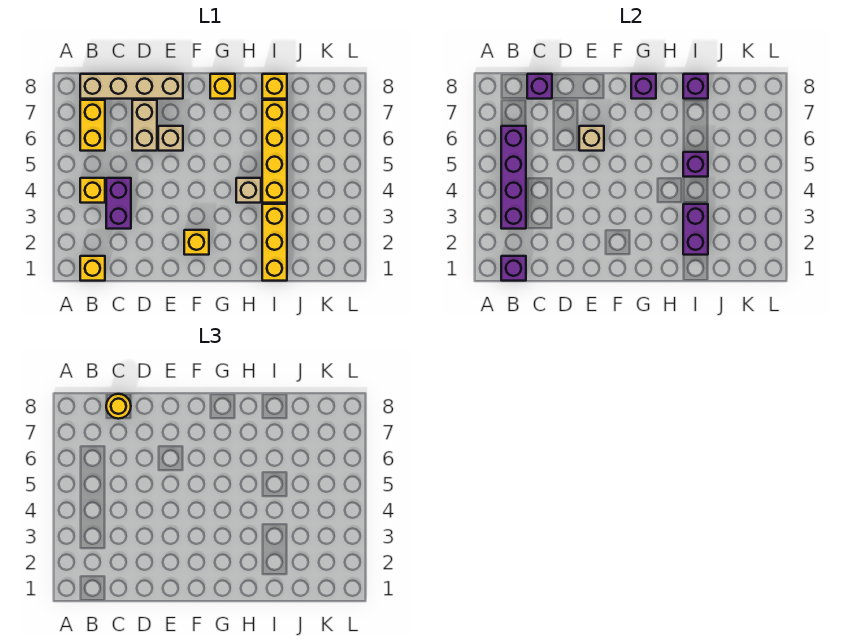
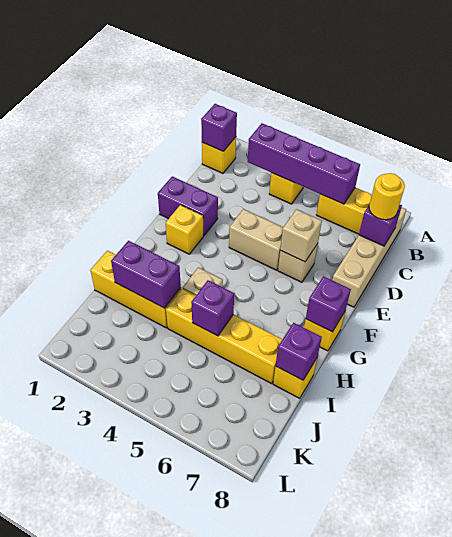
purple brick C3:C4 level 1 -> purple brick E1:E2 level 1
tan brick D6:D7 level 1 -> tan brick E4:E5 level 1

